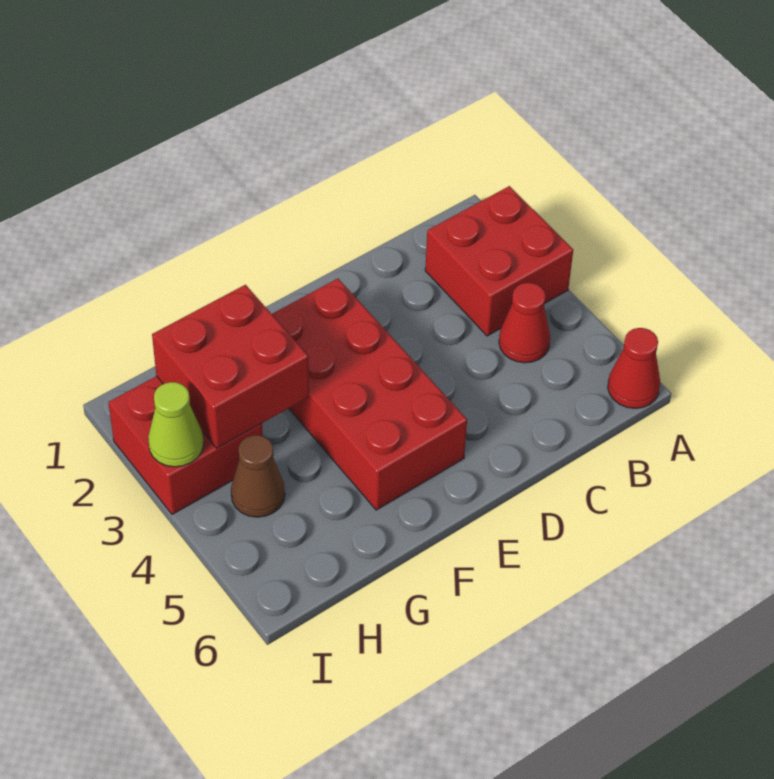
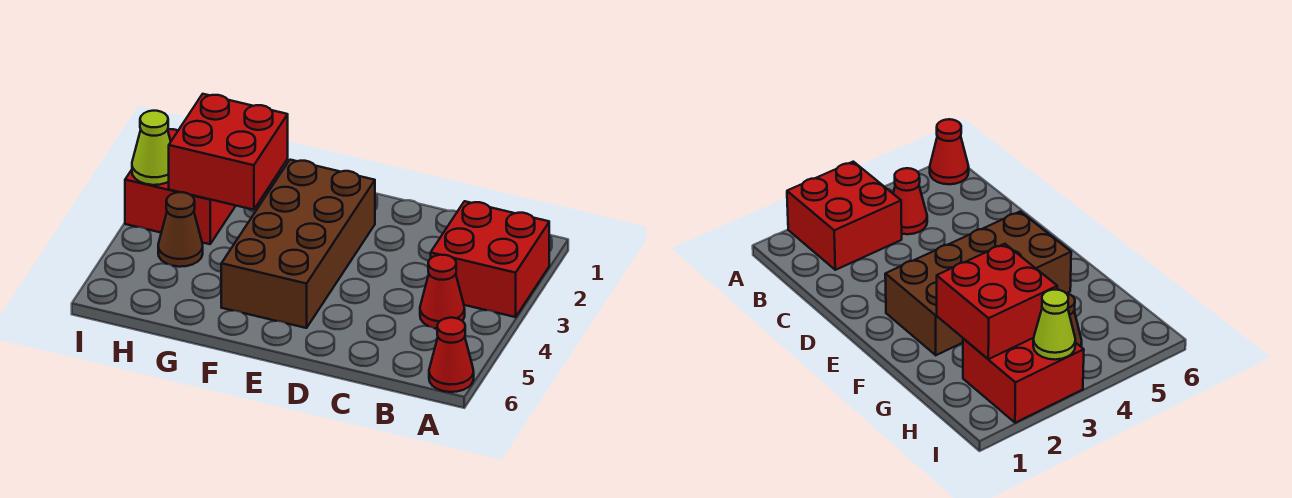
red brick E2:F5 level 1 -> brown brick E2:F5 level 1

